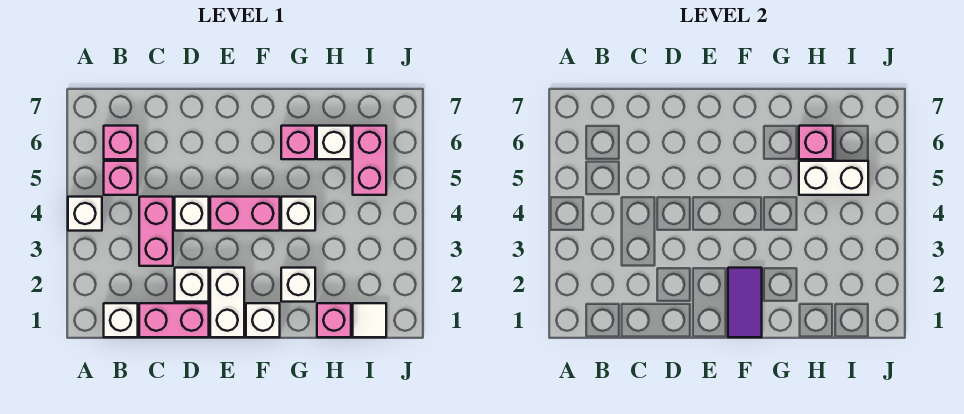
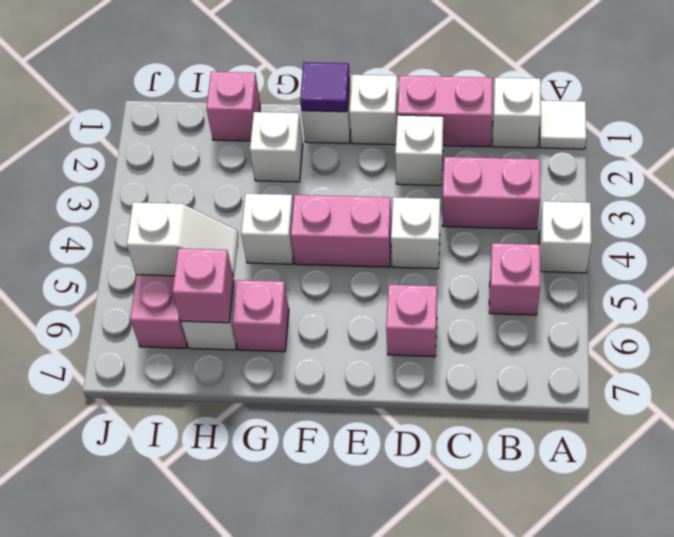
pink brick B6 level 1 -> pink brick D6 level 1
pink brick C3:C4 level 1 -> pink brick B3:C3 level 1
white brick E1:E2 level 1 -> white brick E1 level 1
purple tile F1:F2 level 2 -> purple tile F1 level 2
white brick H5:I5 level 2 -> white slope H5:I5 level 2 top I
white tile I1 level 1 -> white tile A1 level 1

